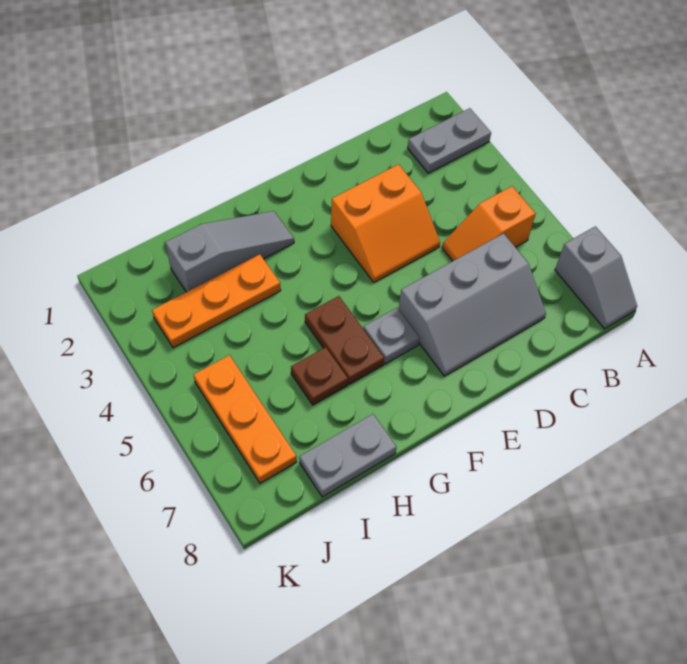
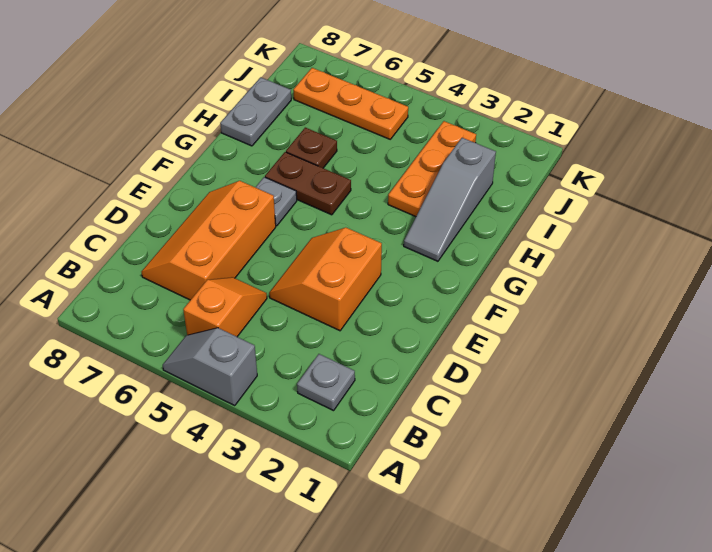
grey plate A2:B2 level 1 -> grey plate B2 level 1
grey slope A7:A8 level 1 top 7 -> grey slope A4:A5 level 1 top 4
grey slope C6:E7 level 1 top 6 -> orange slope C6:E7 level 1 top 6

